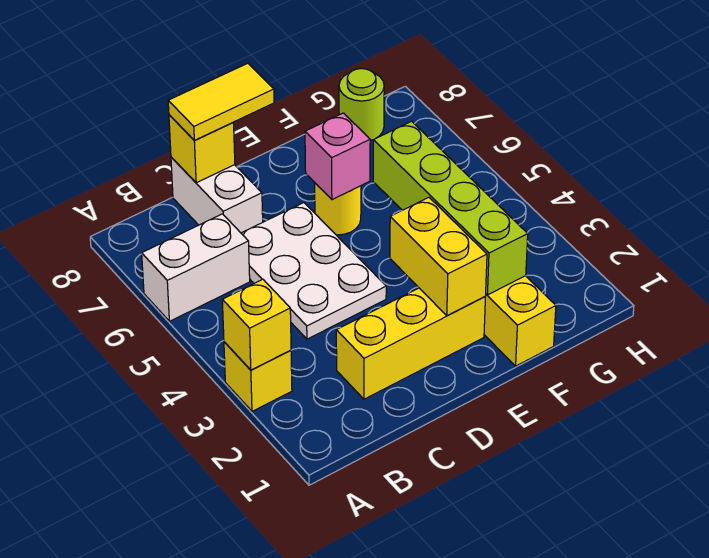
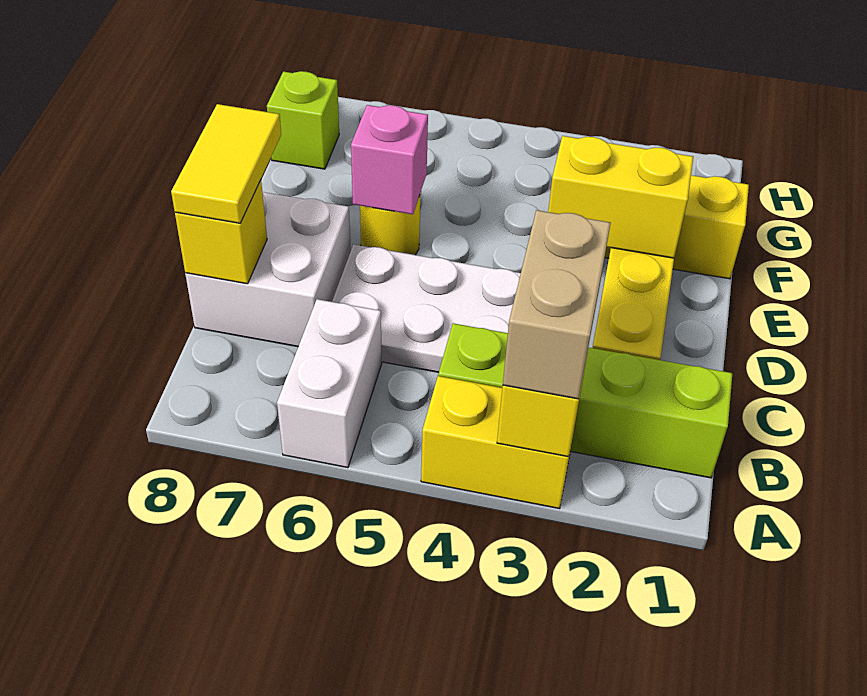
yellow brick A3 level 1 -> yellow brick A3:A4 level 1
none -> tan brick A3:B3 level 3
white brick C7:C8 level 1 -> white brick C7:D8 level 1
lime brick F2:F5 level 2 -> lime brick B1:B4 level 1
lime round brick G8 level 1 -> lime brick G8 level 1

